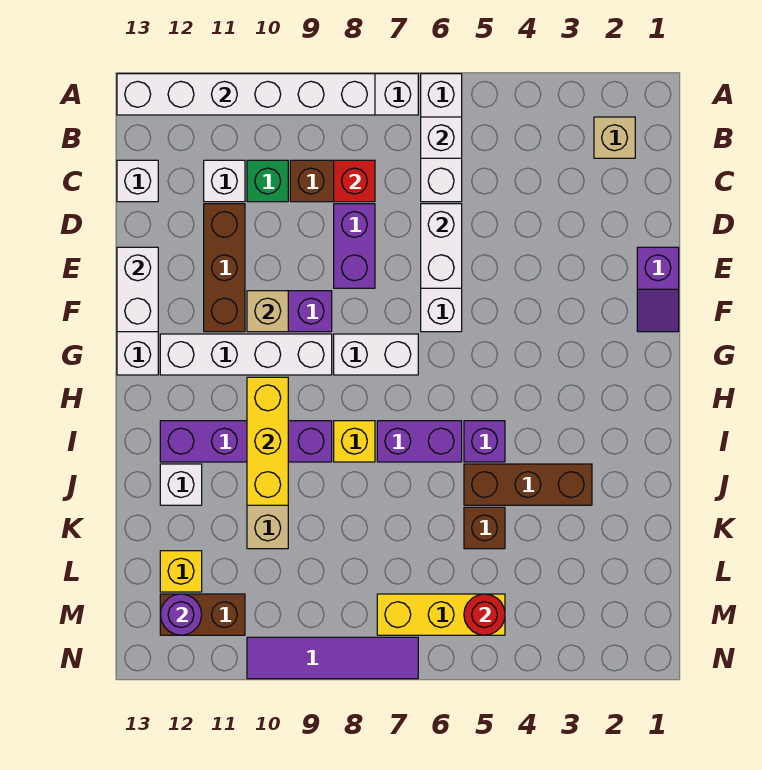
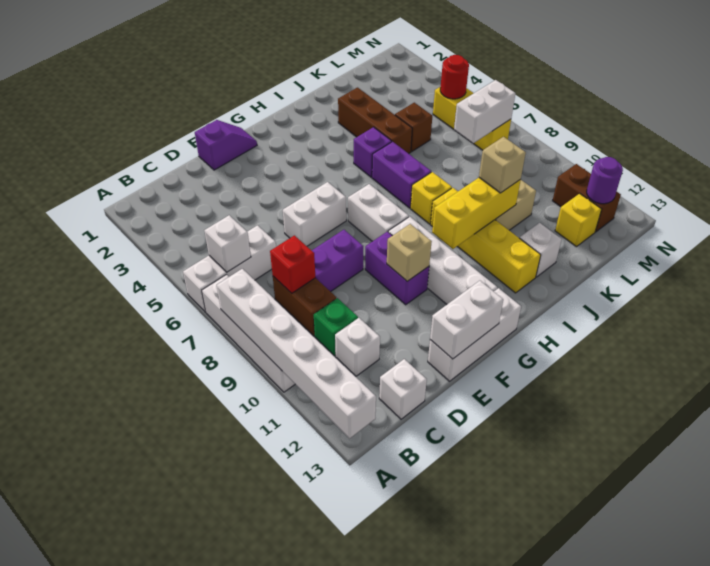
tan brick B2 level 1 -> tan brick J10 level 3
white brick D6:E6 level 2 -> white brick L7:M7 level 2
brown brick D11:F11 level 1 -> none
purple brick I9:I12 level 1 -> yellow brick I9:I12 level 1
purple tile N7:N10 level 1 -> none

